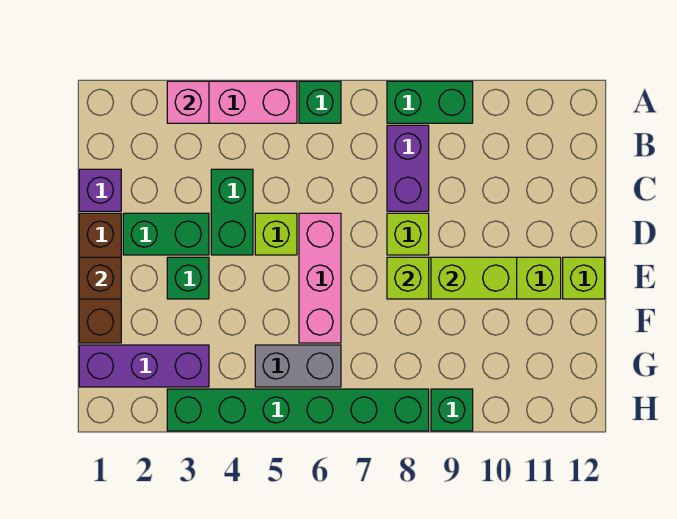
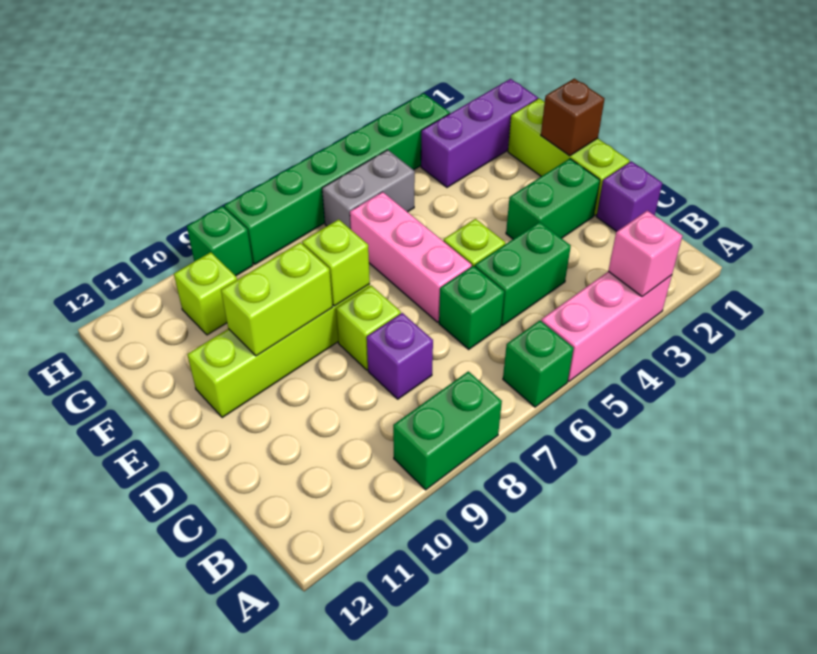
purple brick B8:C8 level 1 -> purple brick C8 level 1
green brick C4:D4 level 1 -> green brick C4:C5 level 1
brown brick D1:F1 level 1 -> lime brick D1:F1 level 1
green brick E3 level 1 -> green brick C6 level 1
lime brick E12 level 1 -> lime brick G10 level 1

